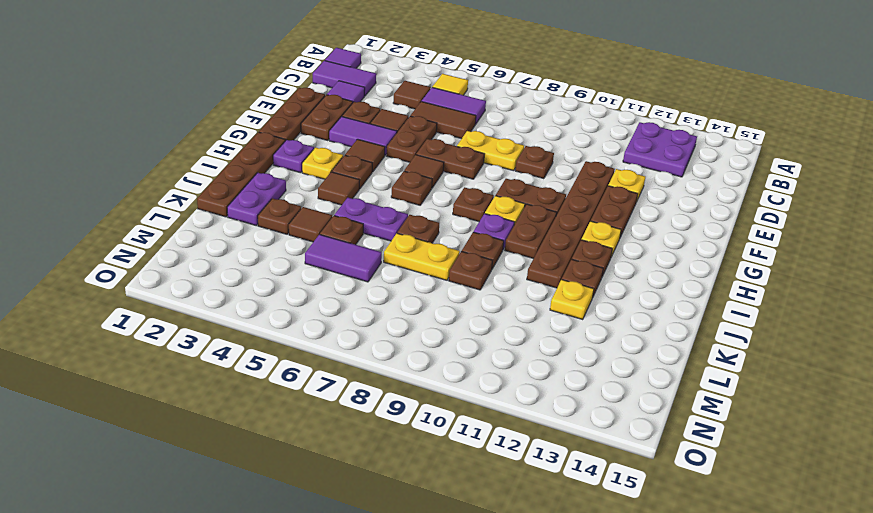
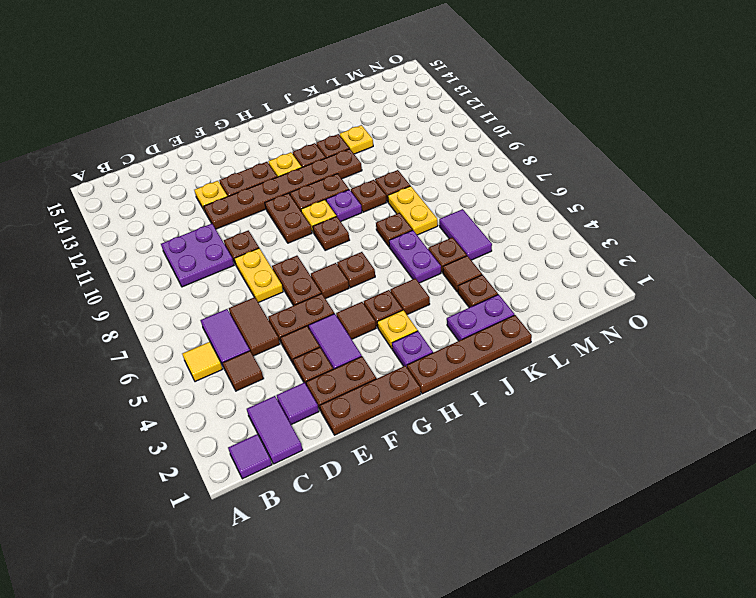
purple plate B12:C13 level 1 -> purple plate C9:D10 level 1

